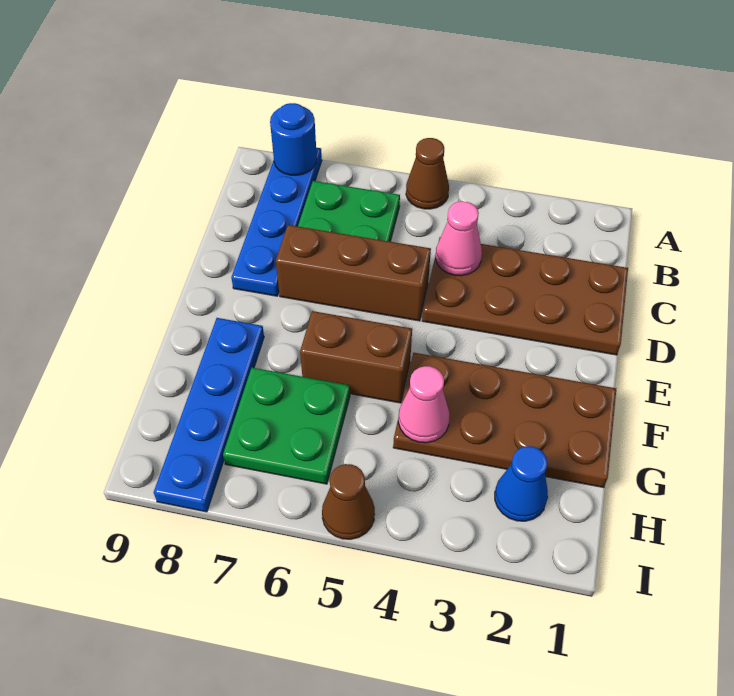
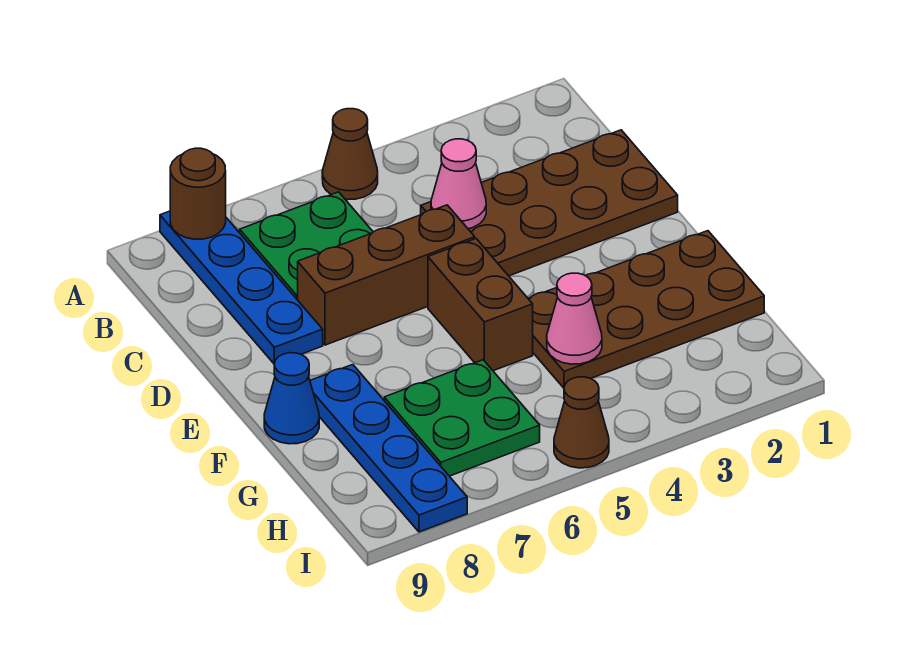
blue round brick A8 level 2 -> brown round brick A8 level 2
brown brick F5:F6 level 1 -> brown brick E5:F5 level 1
blue cone H2 level 1 -> blue cone F9 level 1

